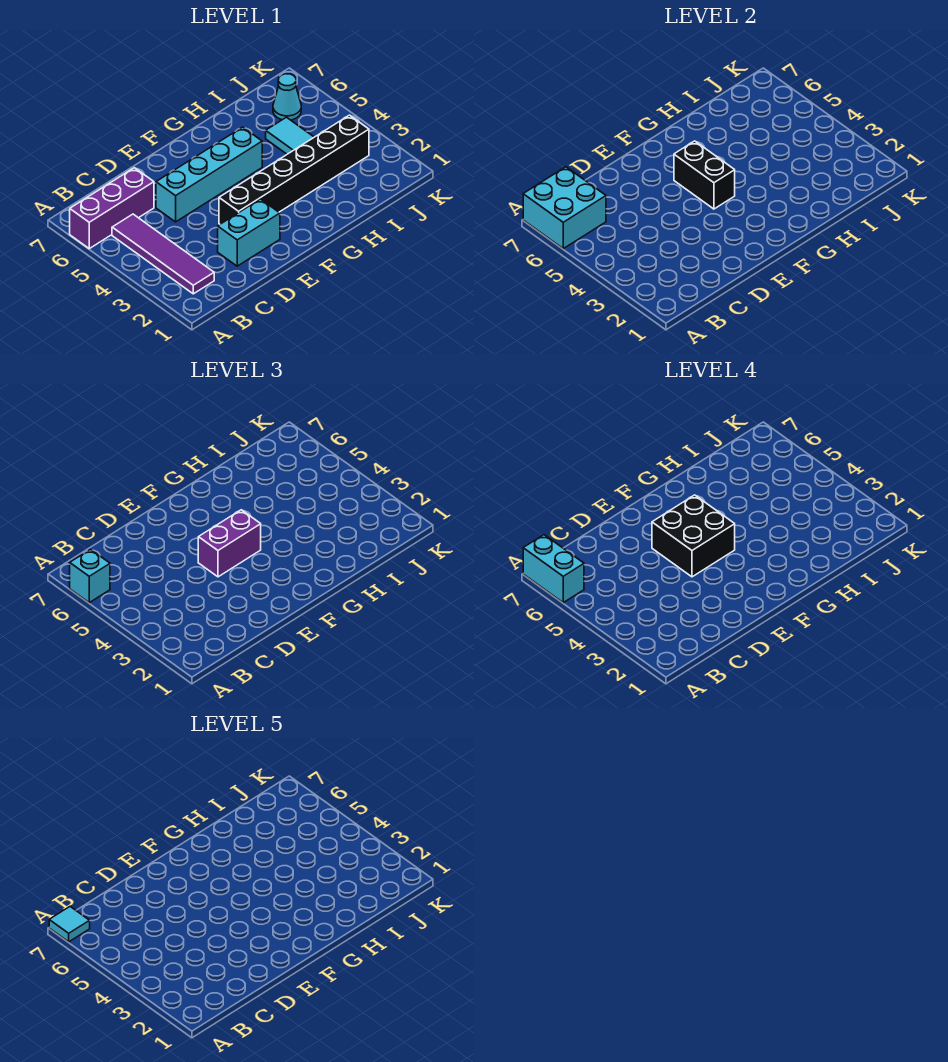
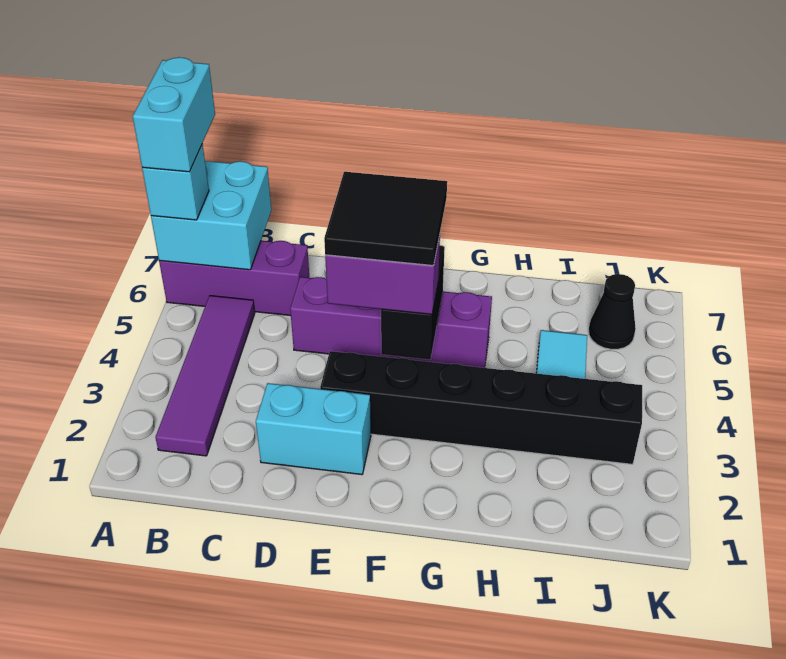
cyan tile A7 level 5 -> none
cyan brick D5:G5 level 1 -> purple brick D5:G5 level 1
black brick E4:F5 level 4 -> black tile E4:F5 level 4
cyan cone J6 level 1 -> black cone J6 level 1

